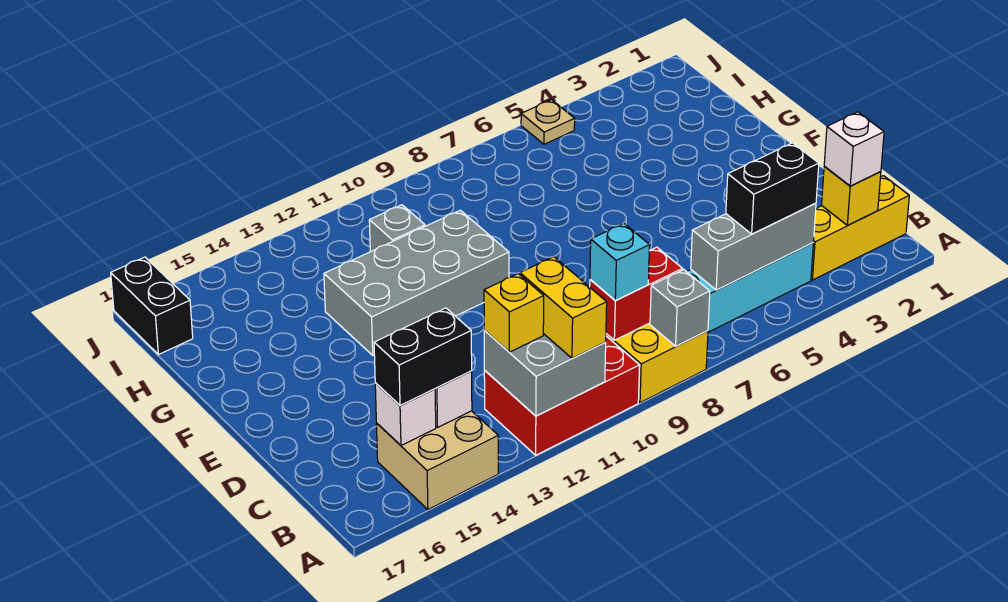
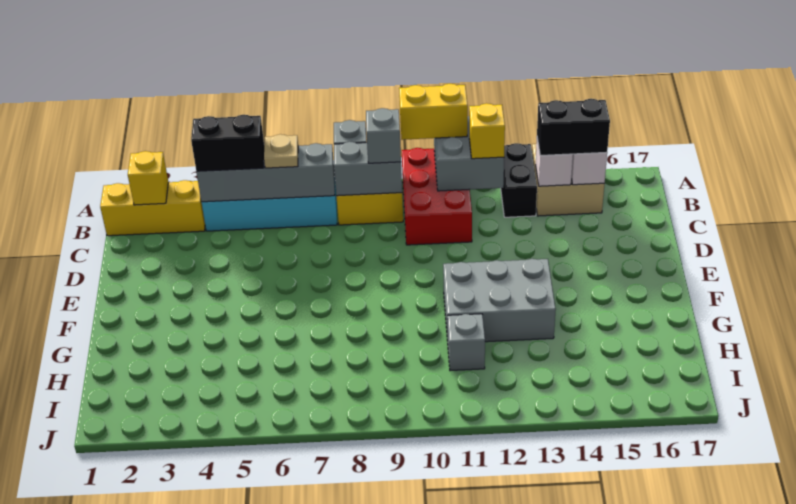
red brick A10:B12 level 1 -> red brick A10:C11 level 1
yellow brick A11:B11 level 3 -> yellow brick A10:A11 level 3
white brick B2 level 3 -> none
grey brick B4:B6 level 2 -> grey brick B4:B7 level 2
red brick B8:B9 level 2 -> grey brick B8:B9 level 2
cyan brick B9 level 3 -> grey brick B9 level 3
grey brick F10:G13 level 1 -> grey brick F11:G13 level 1
black brick I17:J17 level 1 -> black brick A13:B13 level 1
tan plate J5 level 1 -> tan plate B6 level 3

